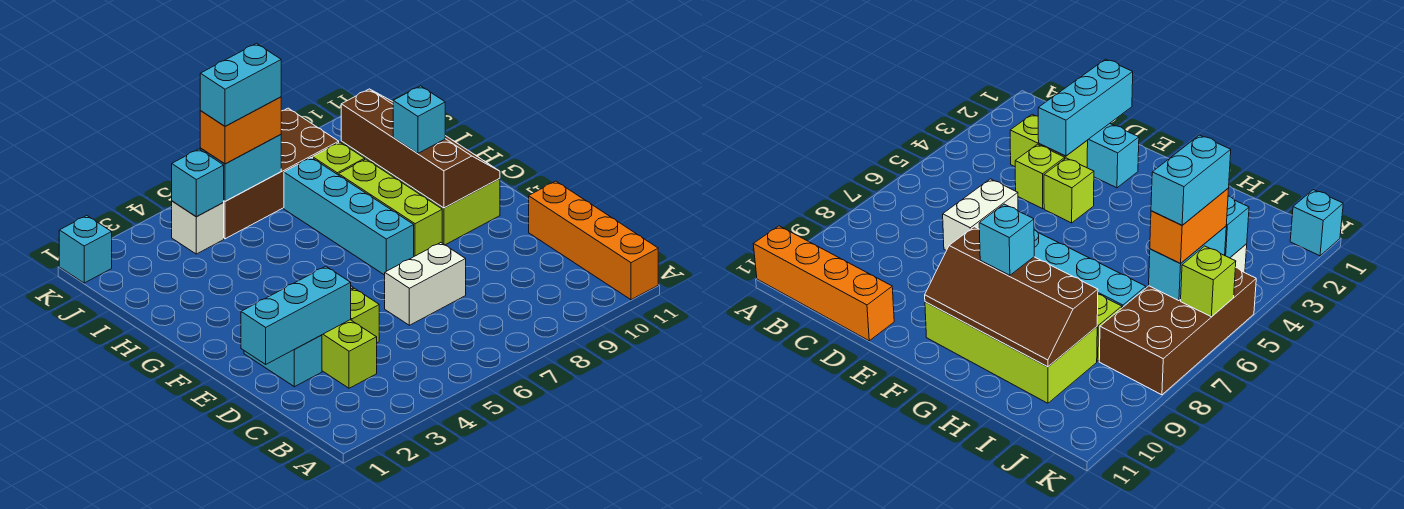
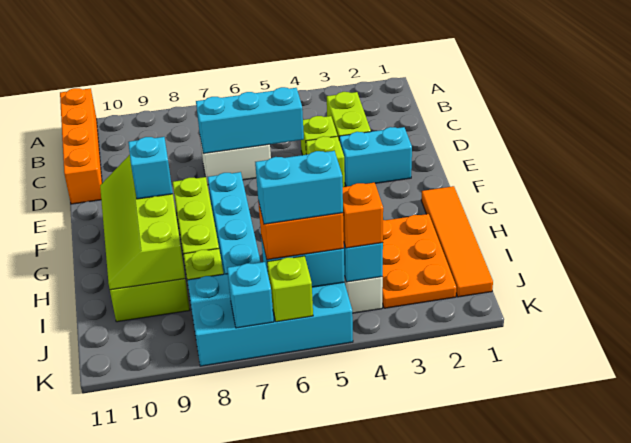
cyan brick D1:D3 level 2 -> cyan brick D5:D7 level 2
cyan brick D2:E2 level 1 -> cyan brick E2:E3 level 1
brown slope F9:I10 level 2 top 9 -> lime slope F9:I10 level 2 top 9
none -> orange tile G1:J1 level 1
none -> orange plate H2:J3 level 1
none -> orange brick J4 level 3
brown brick J5:K8 level 1 -> cyan brick J5:K8 level 1
cyan brick K1 level 1 -> cyan brick K7 level 2

